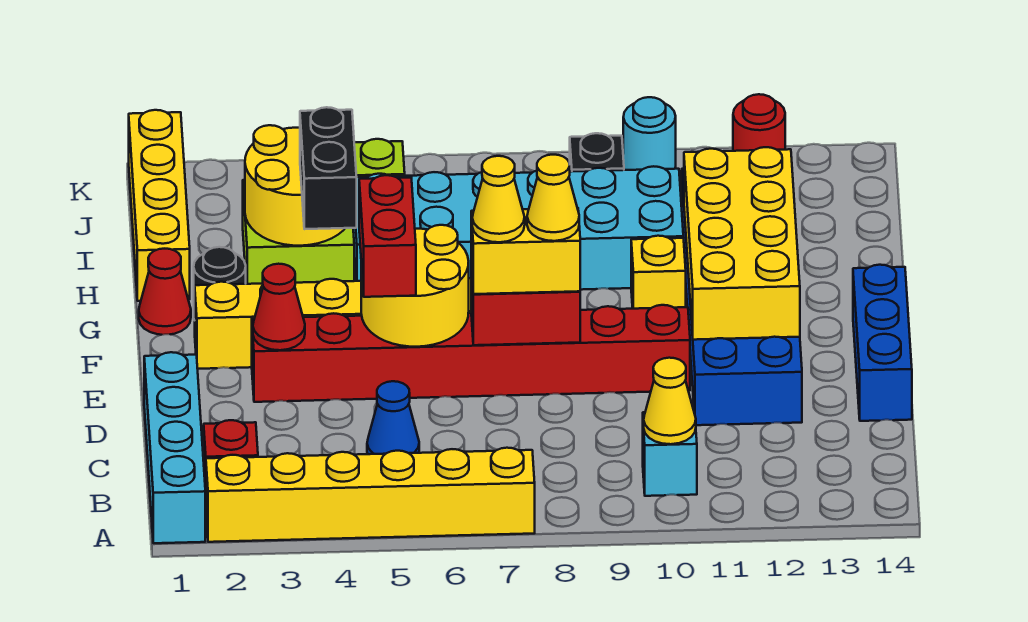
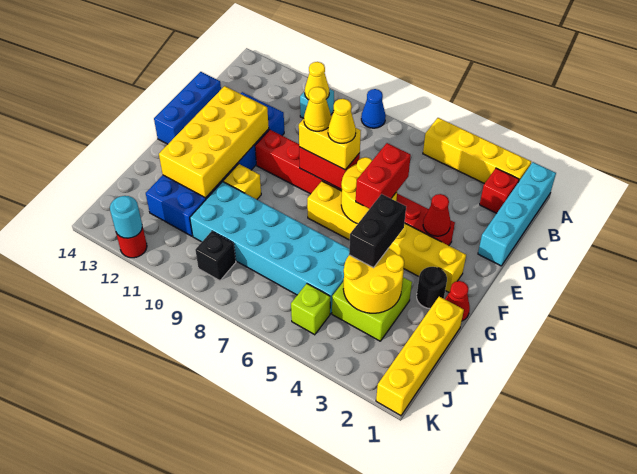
yellow brick A2:A7 level 1 -> yellow brick A2:A5 level 1
blue cone C5 level 1 -> blue cone A8 level 1
cyan round brick K10 level 1 -> cyan round brick K12 level 2

